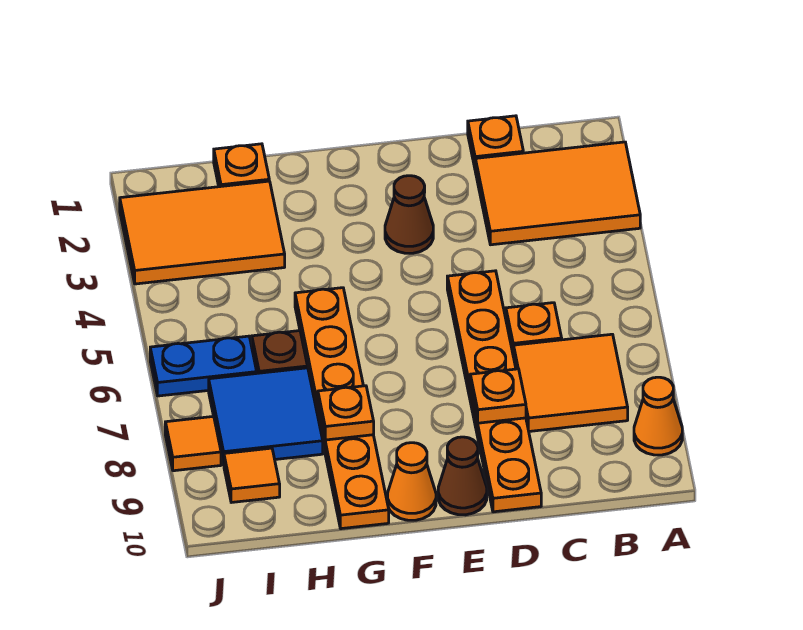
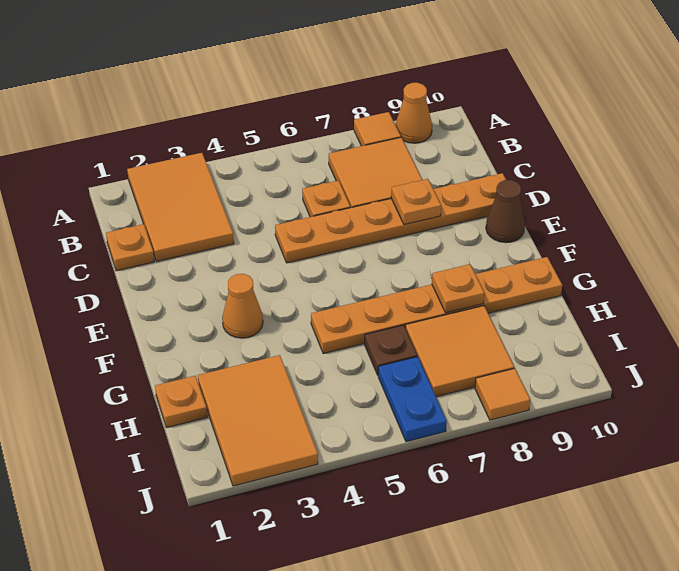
brown cone E3 level 1 -> none
orange cone F10 level 1 -> orange cone F3 level 1
blue tile H7:I8 level 1 -> orange tile H7:I8 level 1
orange tile I9 level 1 -> orange tile A8 level 1

